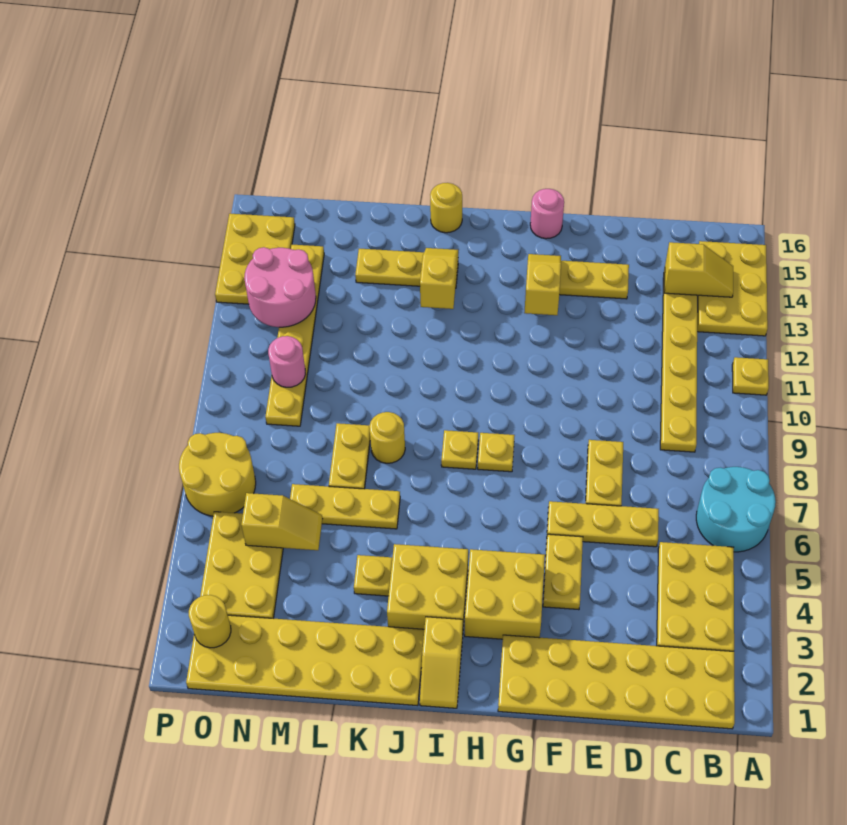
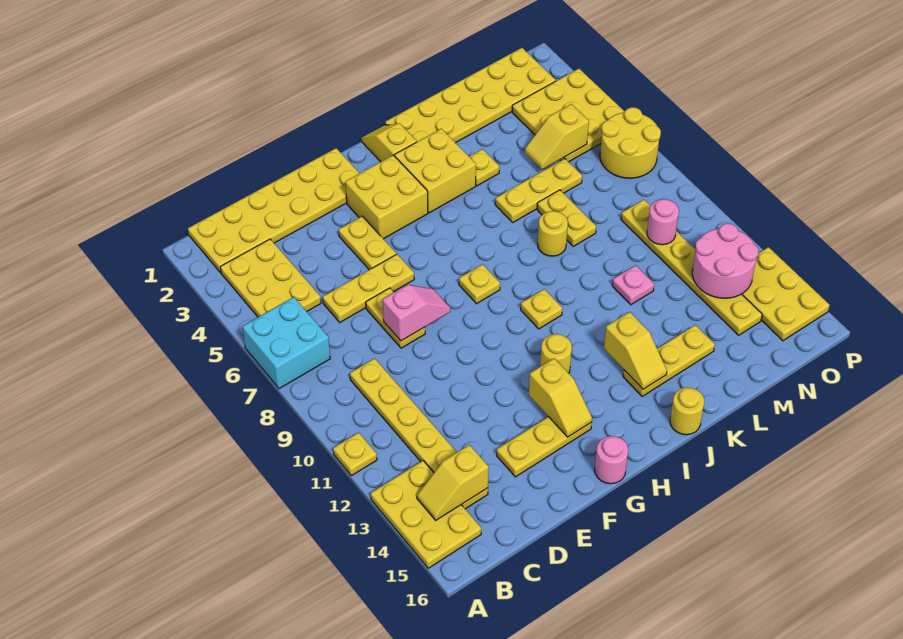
cyan round brick A6:B7 level 1 -> cyan brick A6:B7 level 1
none -> pink slope E8:F8 level 2 top E
yellow plate I8 level 1 -> yellow plate I10 level 1
none -> pink plate L11 level 1
yellow plate N3:O5 level 1 -> yellow plate N3:P5 level 1
yellow round brick O2 level 2 -> yellow round brick H12 level 1

